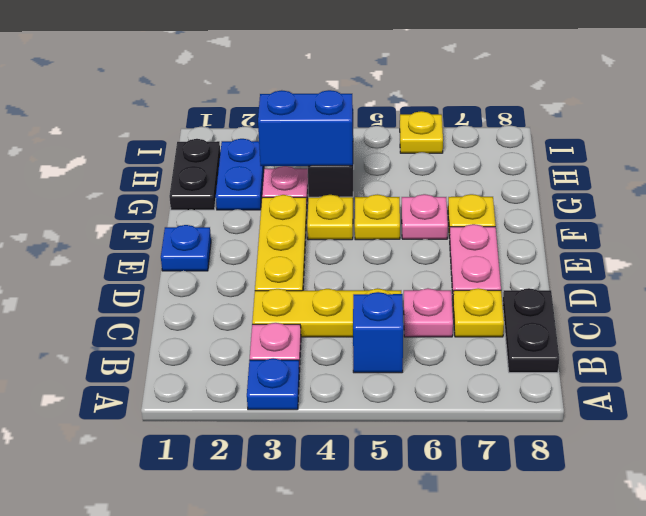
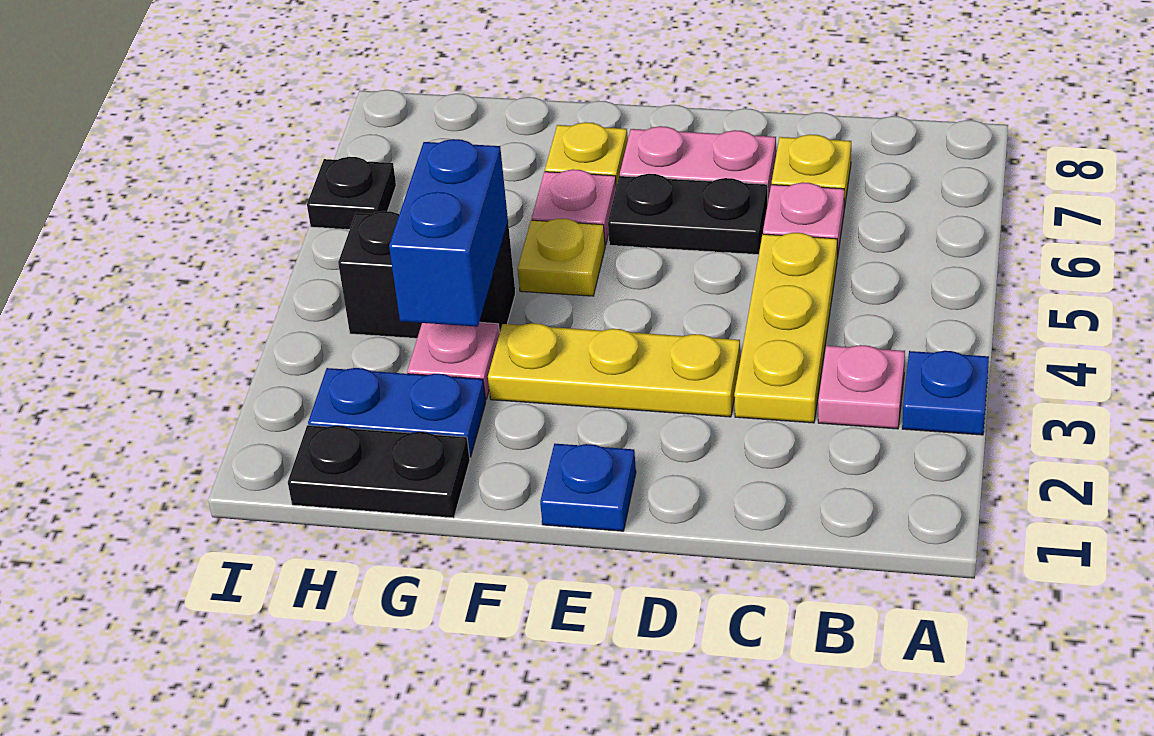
blue brick B5 level 1 -> none
black plate B8:C8 level 1 -> black plate D6:E6 level 1
yellow plate F4 level 1 -> none
yellow plate I6 level 1 -> black plate I6 level 1

